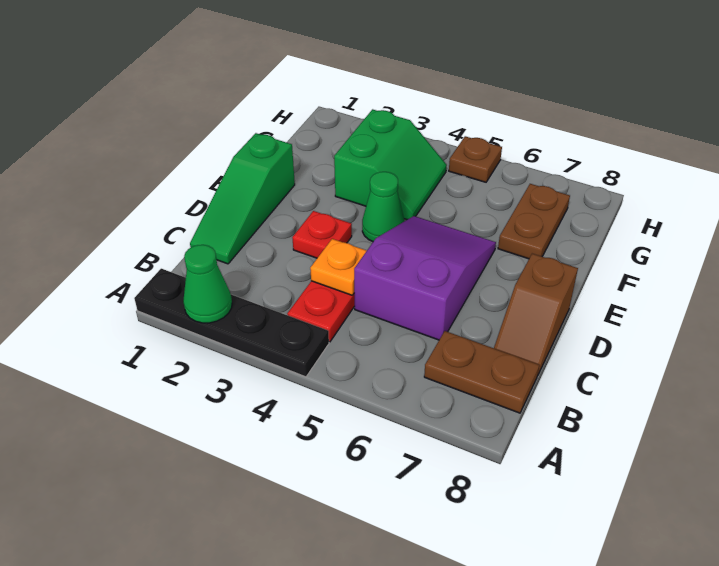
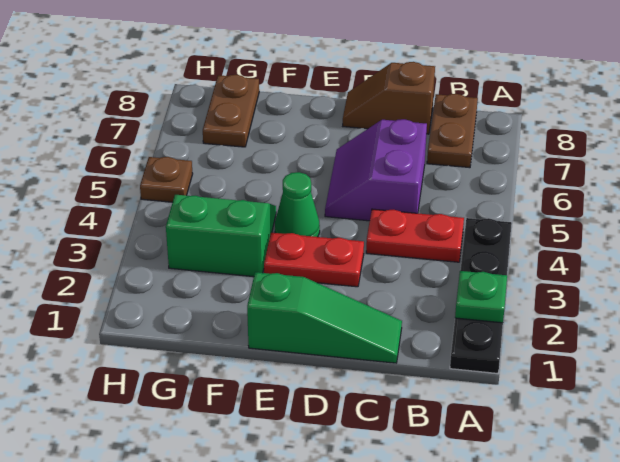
green cone A2 level 2 -> green plate A2 level 2
orange plate C4 level 2 -> none
purple slope C5:E6 level 1 top C -> purple slope C5:D6 level 1 top C
brown slope C8:D8 level 1 top D -> brown slope C8:D8 level 1 top C
red plate D3 level 1 -> red plate D3:E3 level 1
brown plate F7:G7 level 1 -> brown plate G7:G8 level 1

